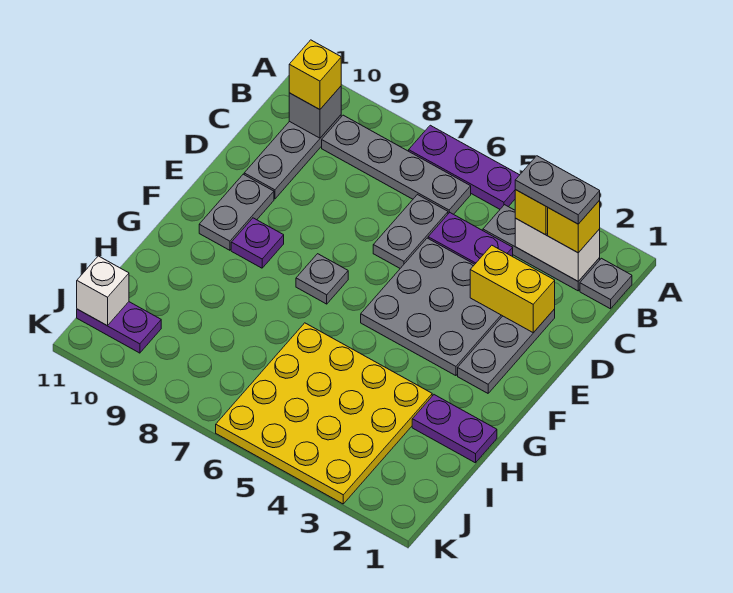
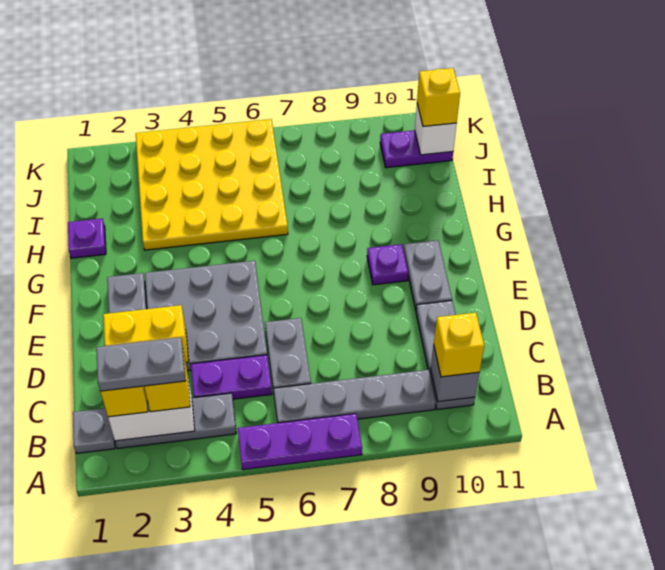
grey plate F7 level 1 -> none
purple plate H1:H2 level 1 -> purple plate H1 level 1
none -> yellow brick J11 level 3

